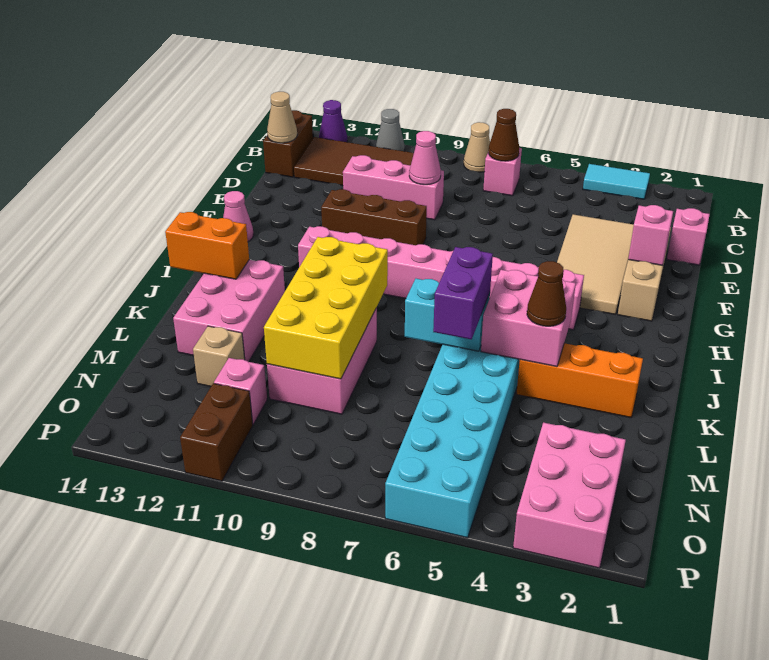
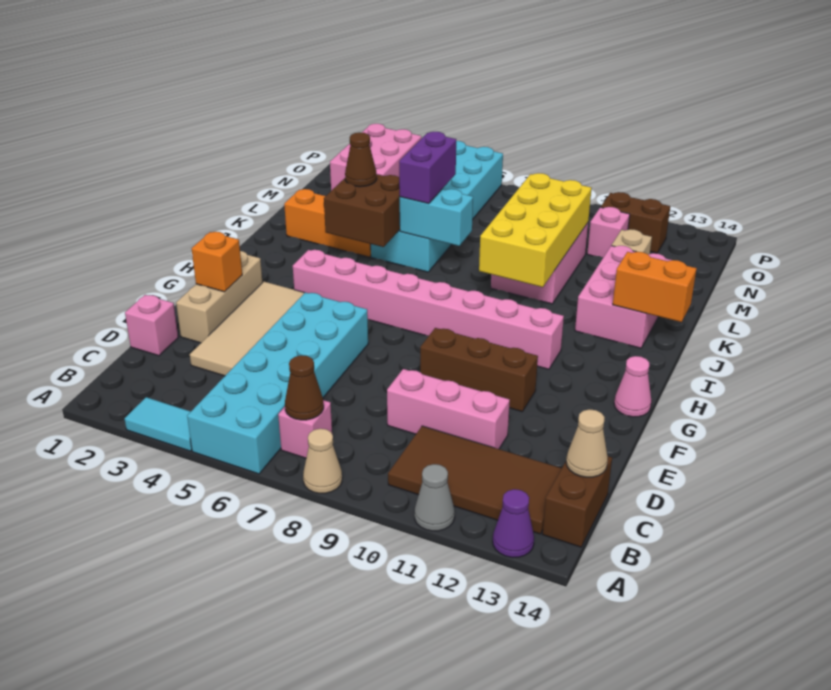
none -> cyan brick A5:F6 level 1
pink cone D9 level 2 -> none
pink brick F2 level 2 -> orange brick F2 level 2
pink brick J4:K5 level 2 -> brown brick J4:K5 level 2
brown brick O11:P11 level 1 -> brown brick O11:O12 level 1

